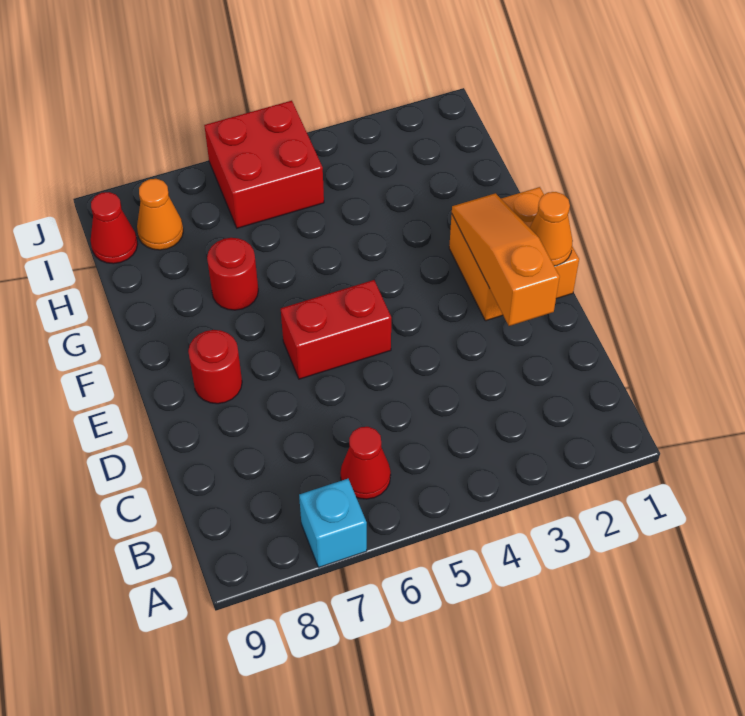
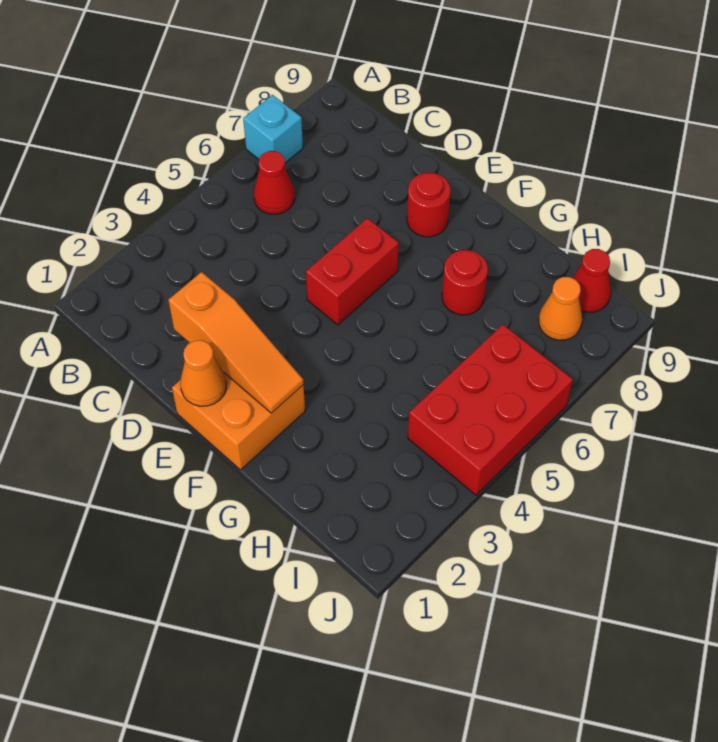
red brick I5:J6 level 1 -> red brick I4:J6 level 1

